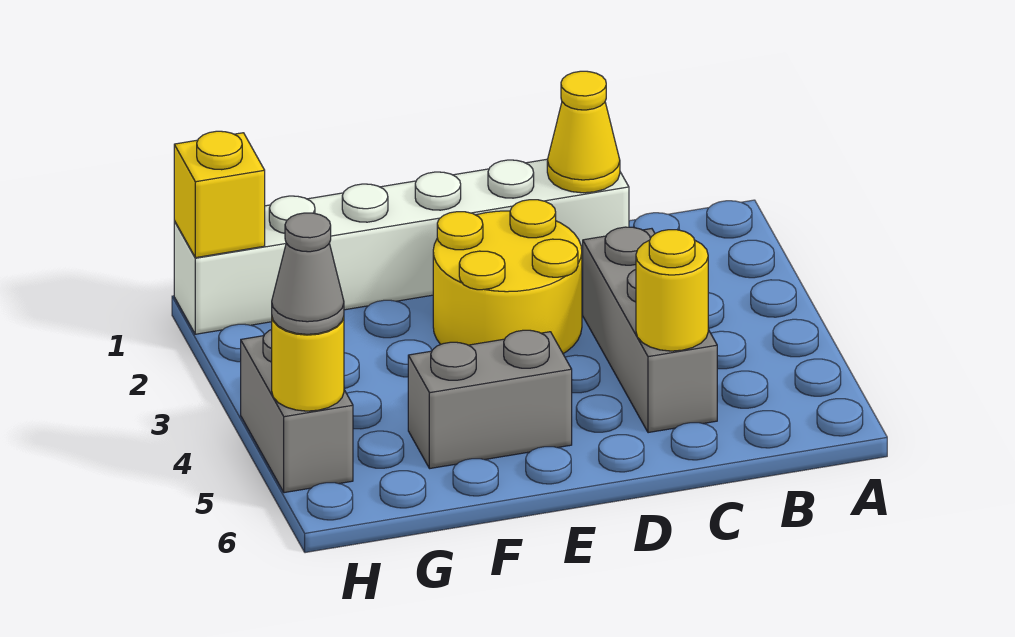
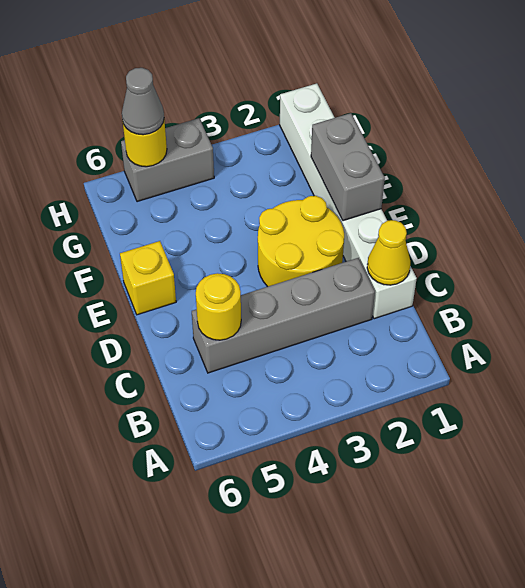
grey brick C3:C5 level 1 -> grey brick C2:C5 level 1
grey brick E5:F5 level 1 -> grey brick E1:F1 level 2
yellow brick H1 level 2 -> yellow brick E6 level 1

